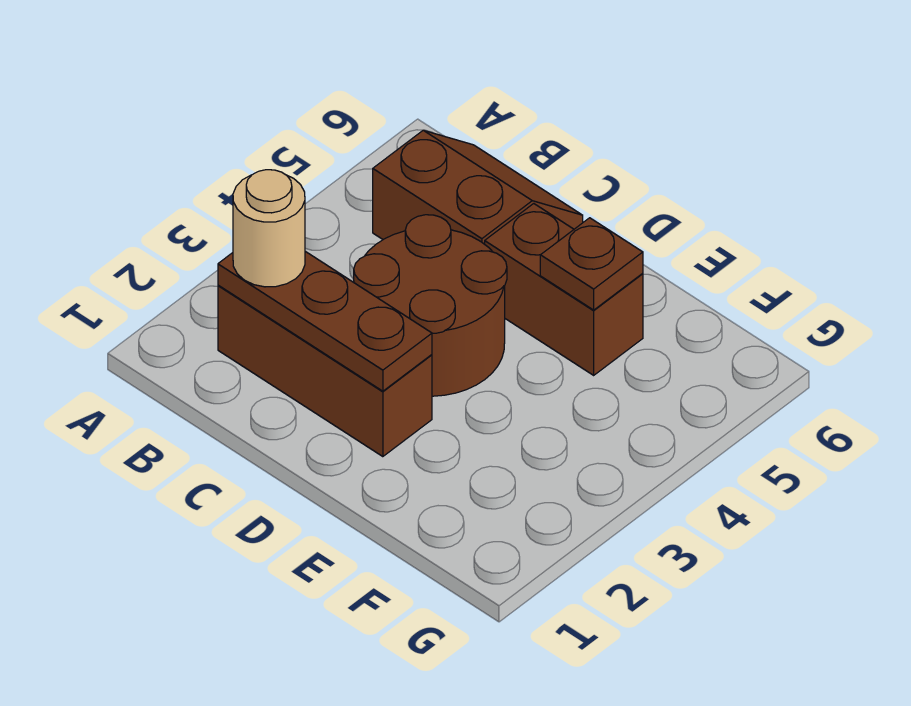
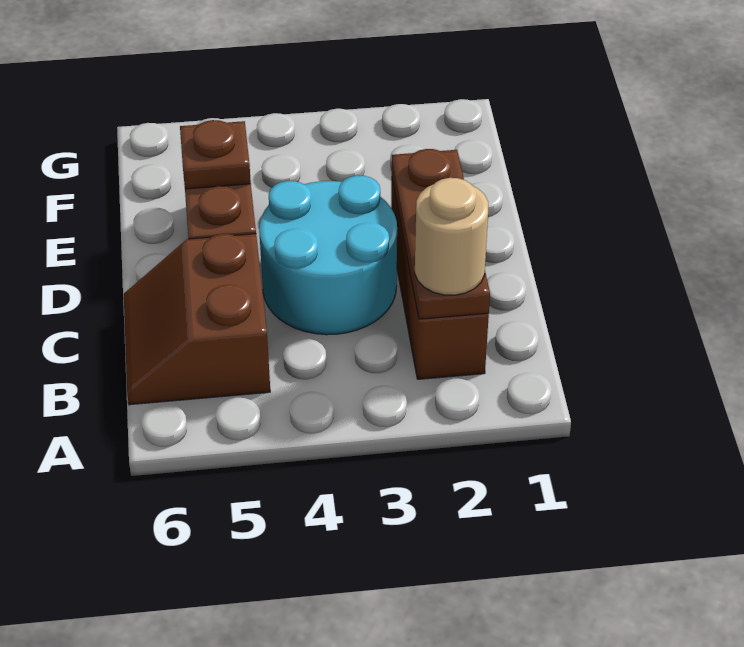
brown round brick C3:D4 level 1 -> cyan round brick C3:D4 level 1

